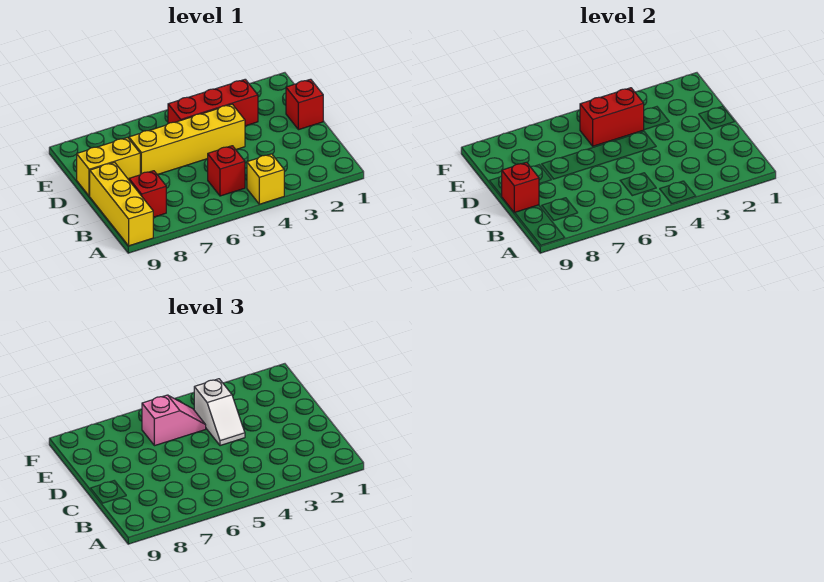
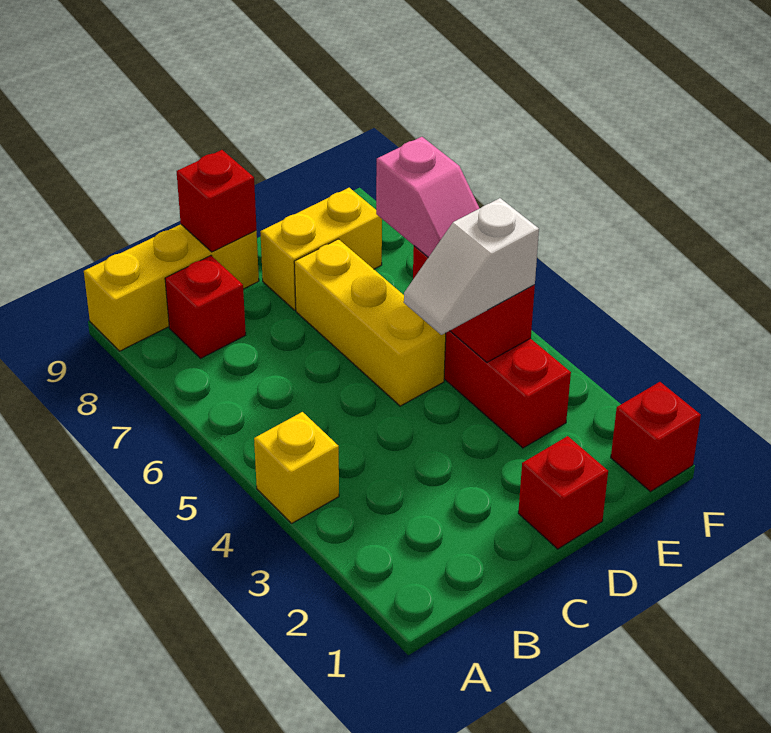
red brick B5 level 1 -> red brick F1 level 1
yellow brick D4:D7 level 1 -> yellow brick D5:D7 level 1
yellow brick D8:D9 level 1 -> yellow brick D8:E8 level 1

